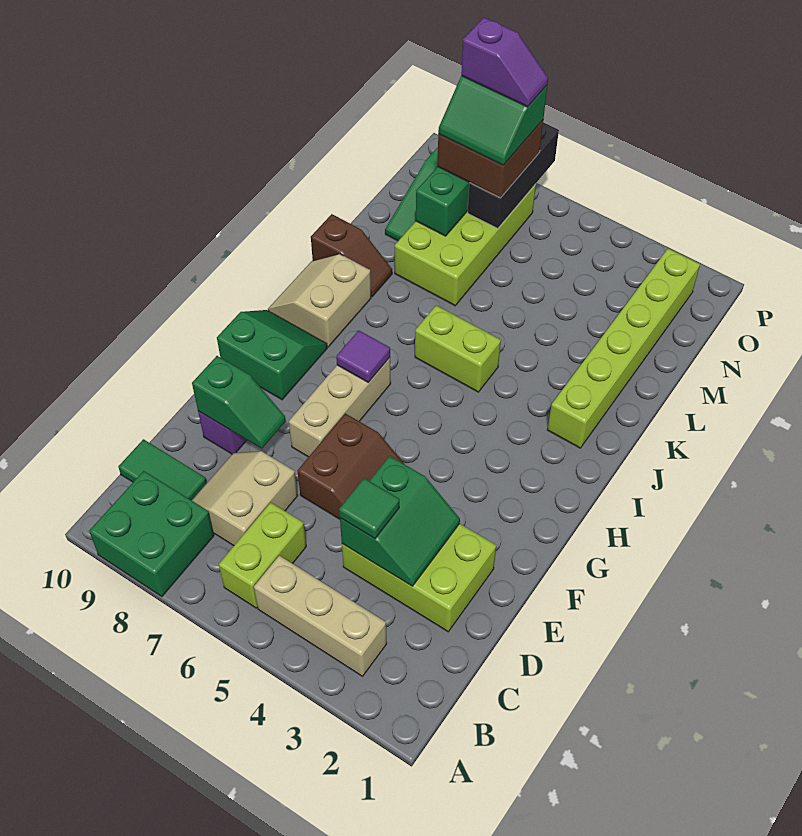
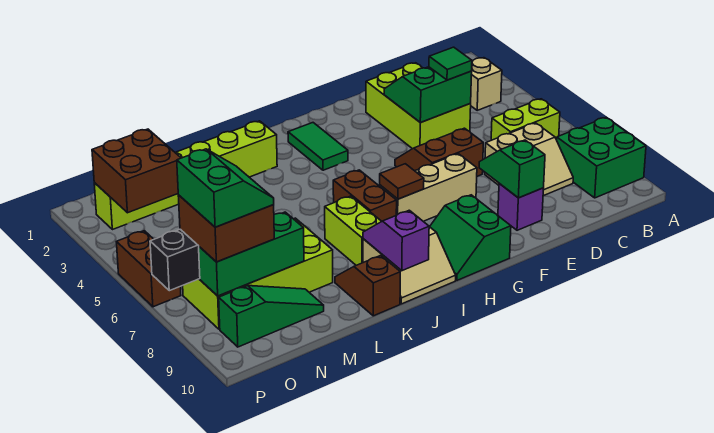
tan brick B3:B5 level 1 -> tan brick B3 level 1
green tile C9:C10 level 1 -> green tile H2:H3 level 1
purple tile H7 level 2 -> brown tile H7 level 2
none -> brown brick I6:I7 level 1
lime brick J5:J6 level 1 -> lime brick J7:J8 level 1
none -> brown brick N2:O3 level 2
purple slope O7:O8 level 5 top 8 -> purple slope J9:J10 level 2 top 10
none -> brown brick P5:P6 level 1

